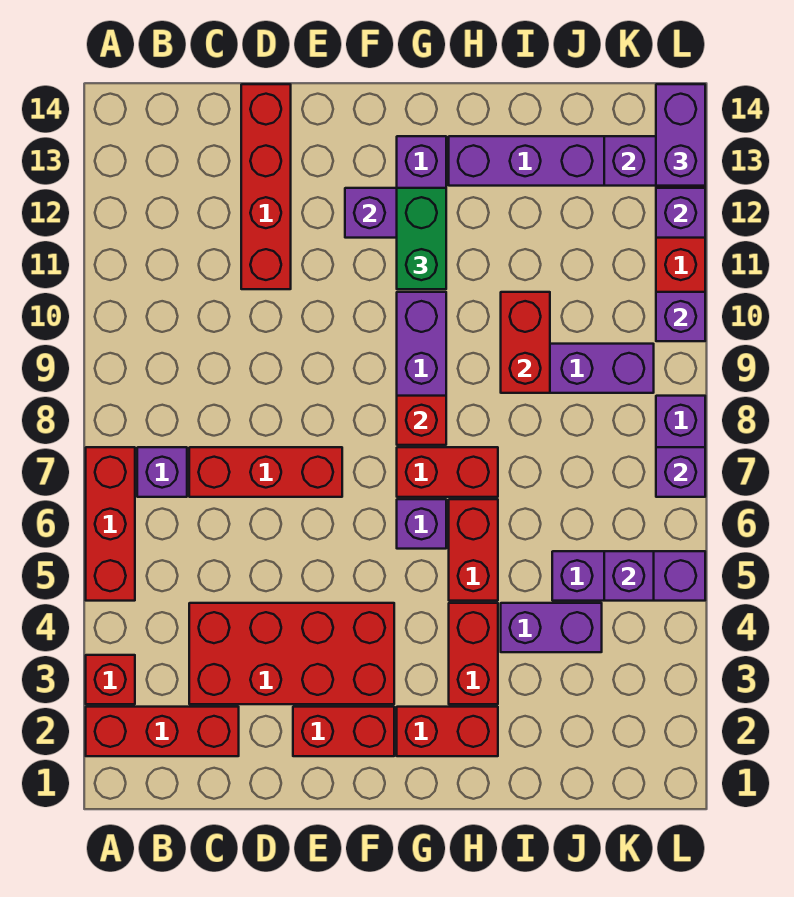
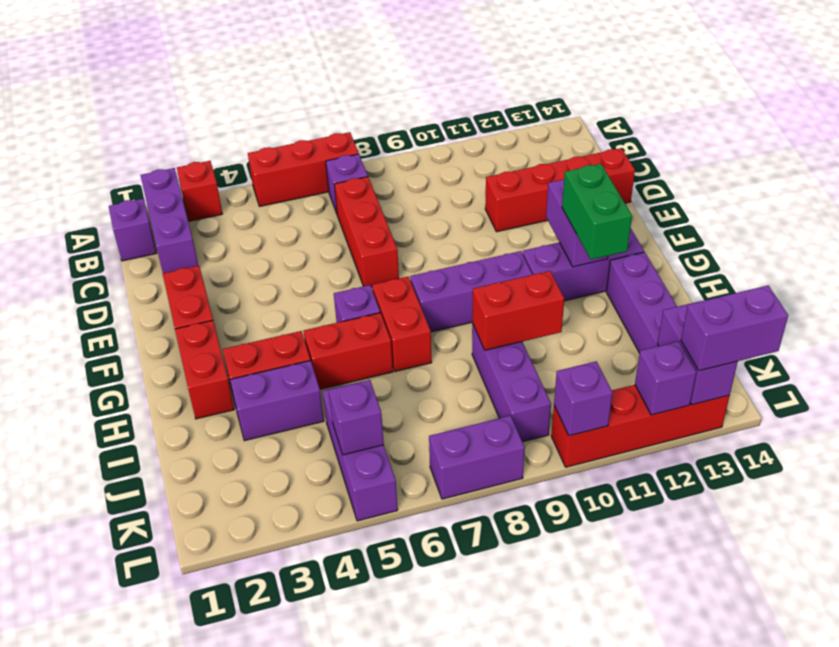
red brick A2:C2 level 1 -> purple brick A2:C2 level 1
red brick C3:F4 level 1 -> none
red brick G8 level 2 -> none
green brick G11:G12 level 3 -> green brick G12:H12 level 3
purple brick I4:J4 level 1 -> purple brick I3:I4 level 1
purple brick L7 level 2 -> purple brick B1 level 1

